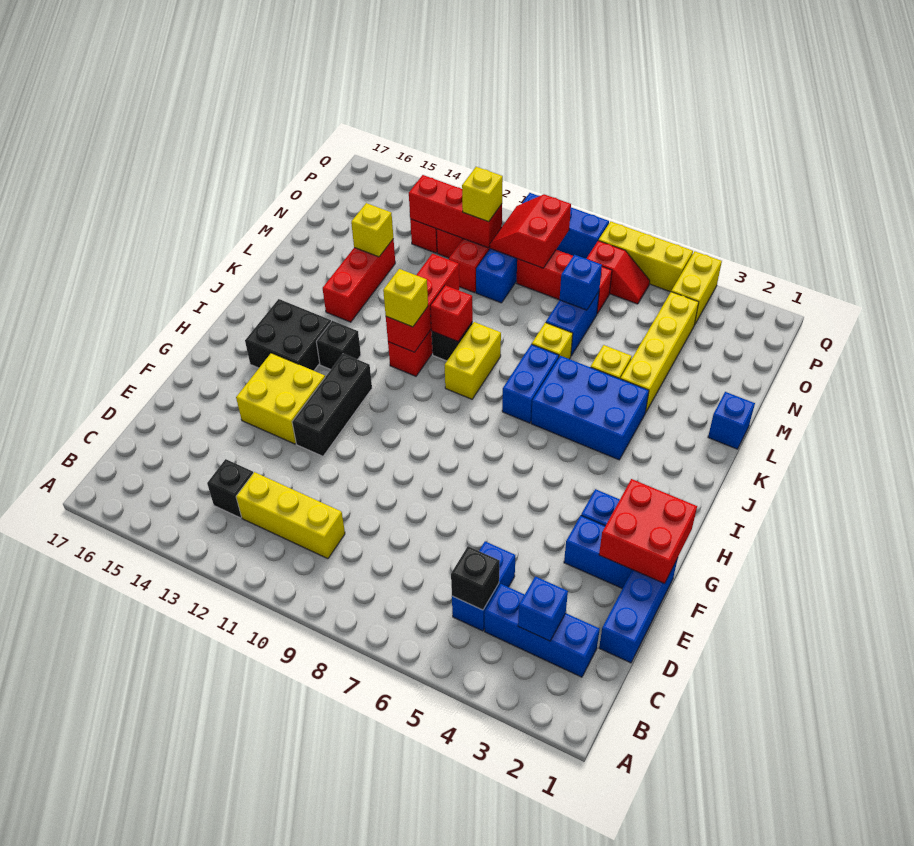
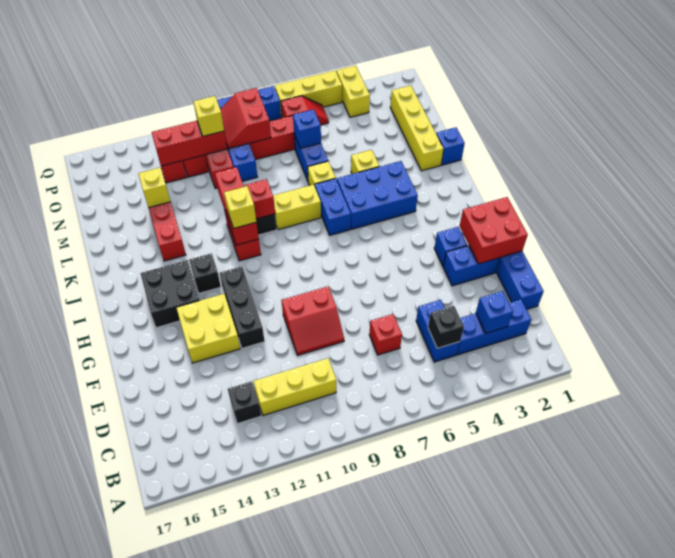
none -> red brick D7 level 1
none -> red slope E9:F10 level 1 top F
yellow brick J9:K9 level 1 -> yellow brick K8:K9 level 1
yellow brick L4:O4 level 1 -> yellow brick L2:O2 level 1

